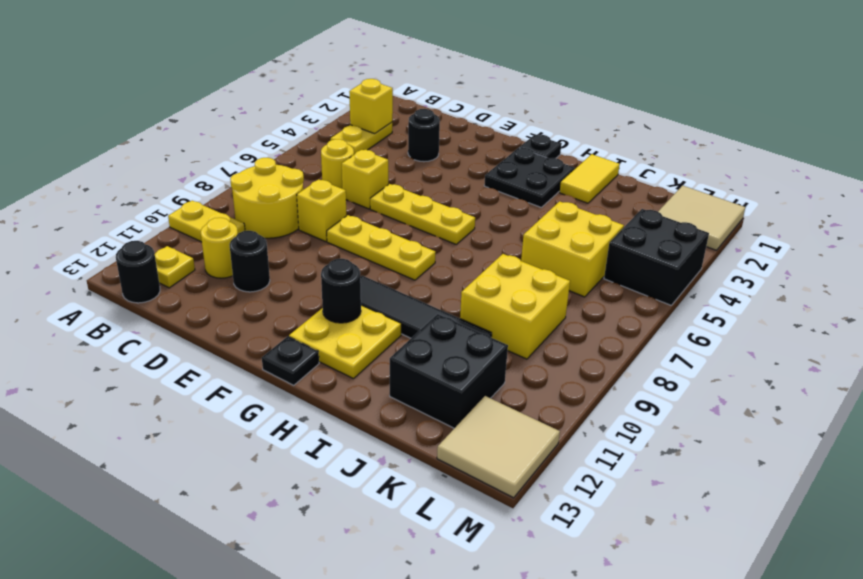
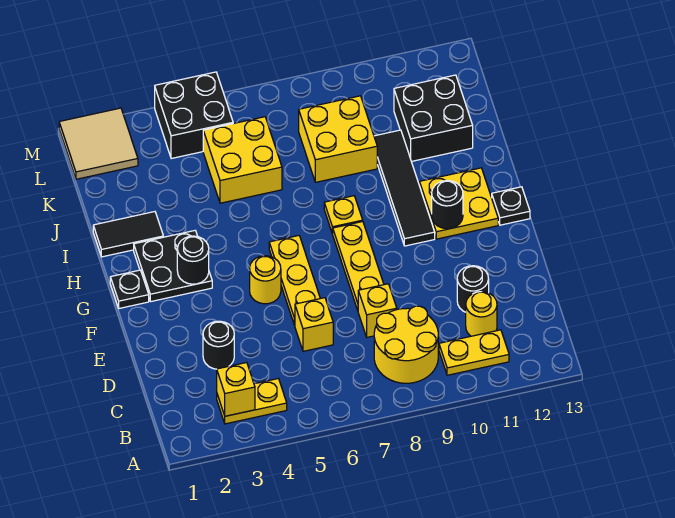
yellow plate A10:B10 level 1 -> yellow plate B10:B11 level 1
yellow plate B12 level 1 -> yellow plate H8 level 1
black round brick B13 level 1 -> black round brick G3 level 2
yellow round brick C6 level 1 -> yellow round brick F5 level 1
yellow tile I1:I2 level 1 -> black tile I1:I2 level 1
tan tile L12:M13 level 1 -> none

